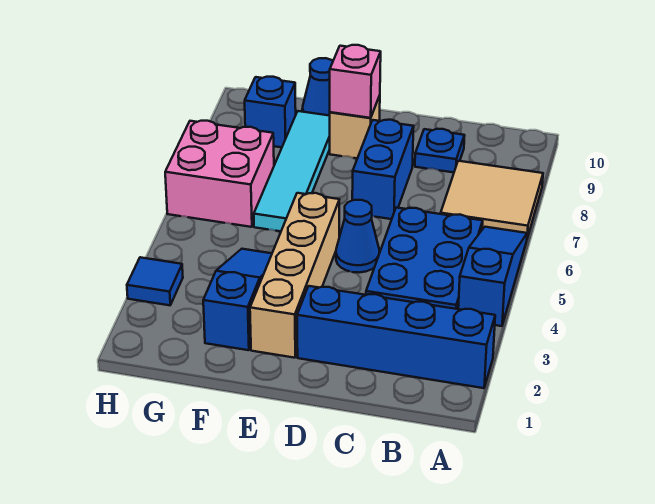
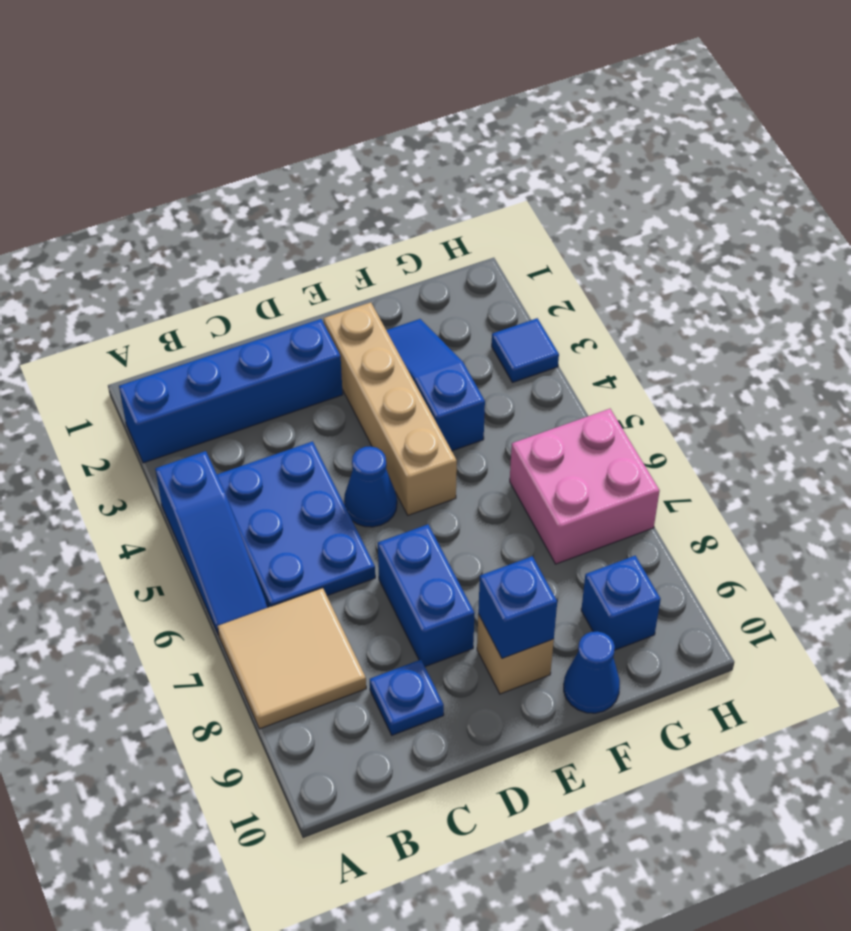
pink brick E9 level 2 -> blue brick E9 level 2
blue slope F2:F4 level 1 top 2 -> blue slope F2:F4 level 1 top 4
cyan tile F6:F9 level 1 -> none

